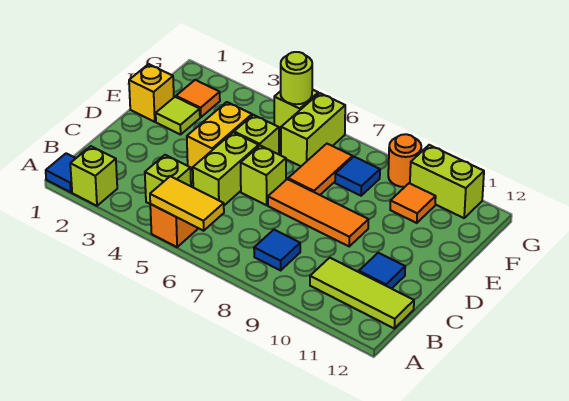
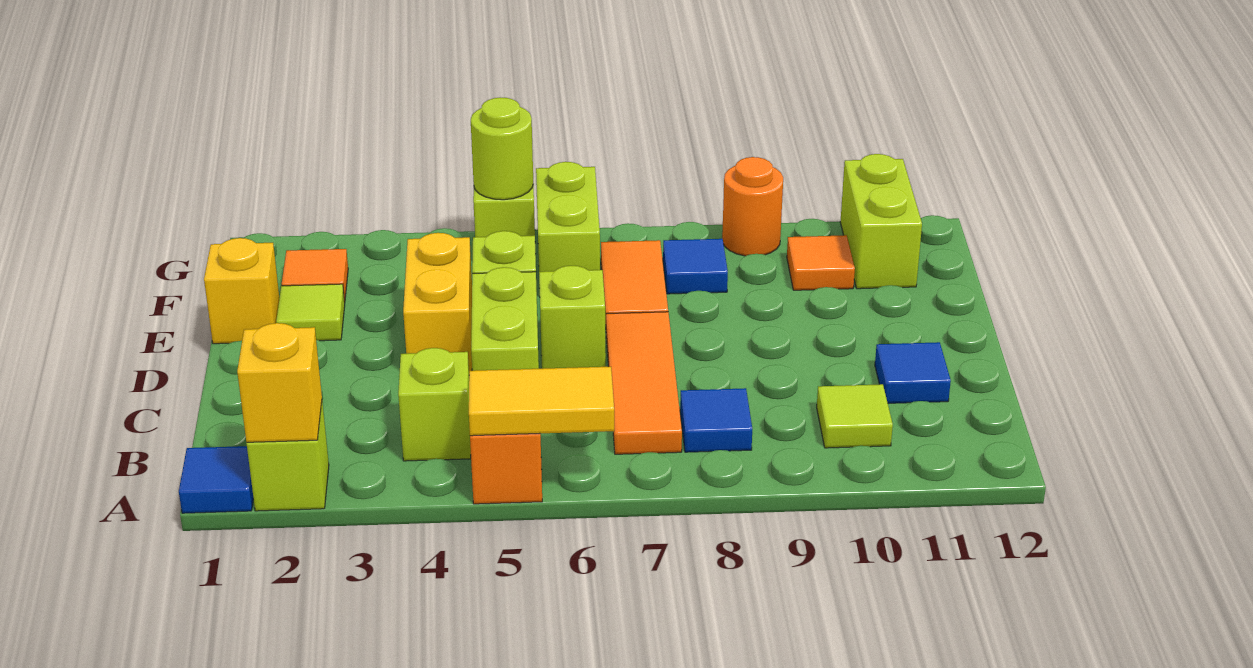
none -> yellow brick A2 level 2
lime tile B10:B12 level 1 -> lime tile B10 level 1
orange tile D7:D9 level 1 -> orange tile B7:D7 level 1
lime brick G10:G11 level 1 -> lime brick F11:G11 level 1

